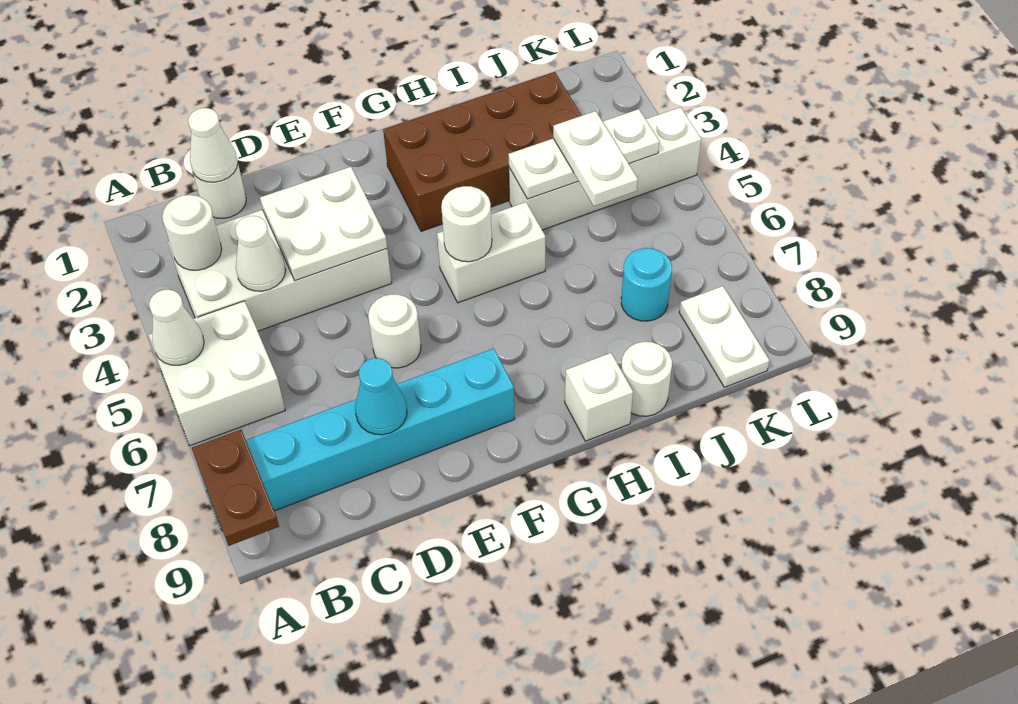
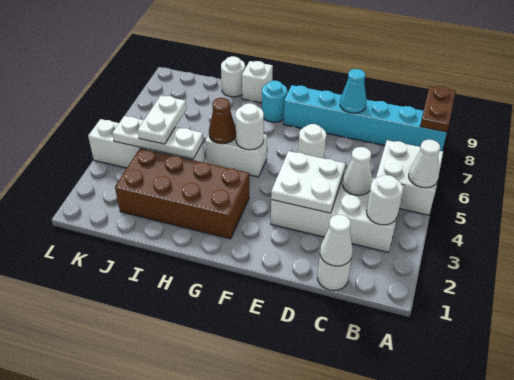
none -> brown cone H5 level 2
cyan round brick J7 level 1 -> cyan round brick G8 level 1
white plate K8:K9 level 1 -> none

